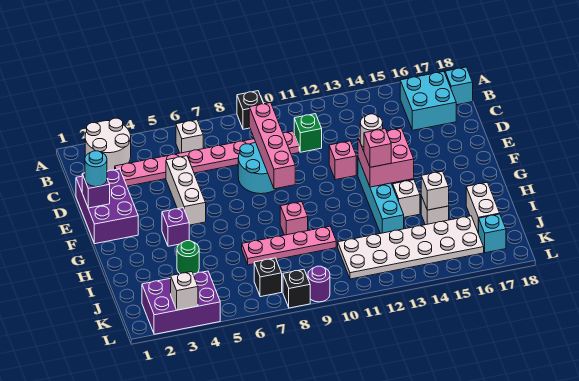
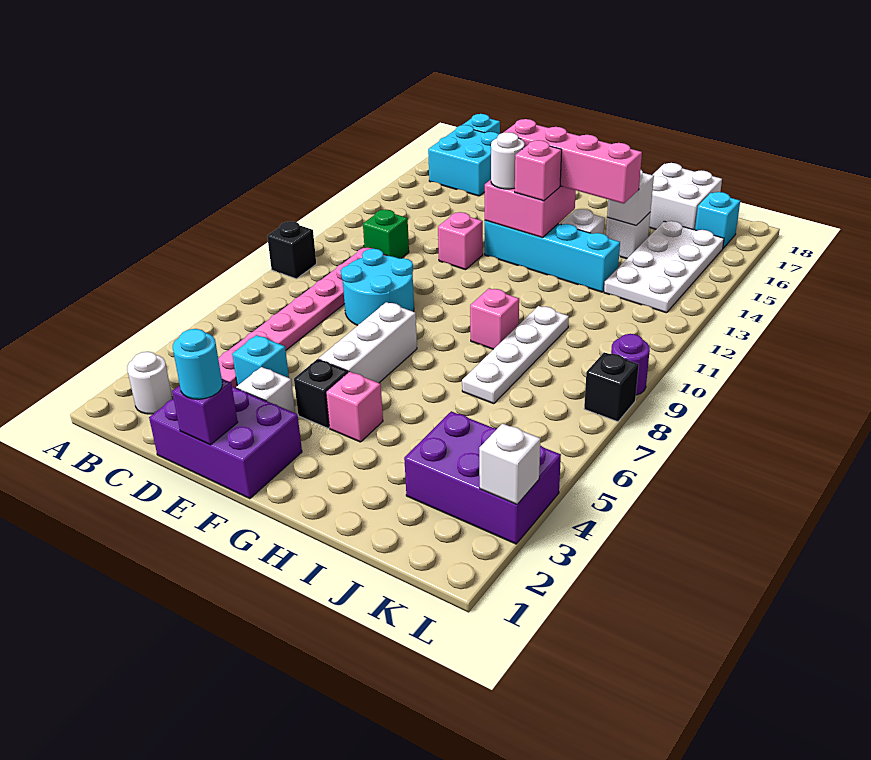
white round brick A2:B3 level 1 -> white round brick B2 level 1
white brick B6 level 1 -> white brick E3 level 1
pink brick C9:F9 level 2 -> pink brick F14:I14 level 3
none -> cyan brick D4 level 1
white brick D5:F5 level 1 -> white brick F5:F7 level 1
purple brick G4 level 1 -> pink brick G4 level 1
green round brick I4 level 1 -> none
pink plate I7:I10 level 1 -> white plate I7:I10 level 1
white brick I17:J17 level 1 -> white brick I17:J18 level 1
white plate J11:K16 level 1 -> white plate J13:K16 level 1
purple brick K2:L4 level 1 -> purple brick J3:L4 level 1
black brick K7 level 1 -> black brick F4 level 1

